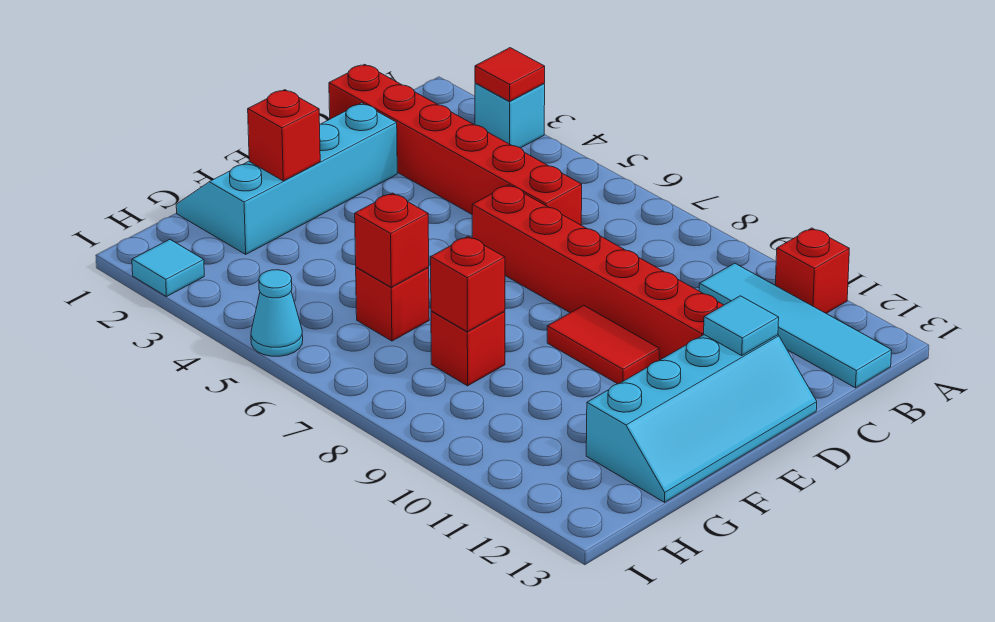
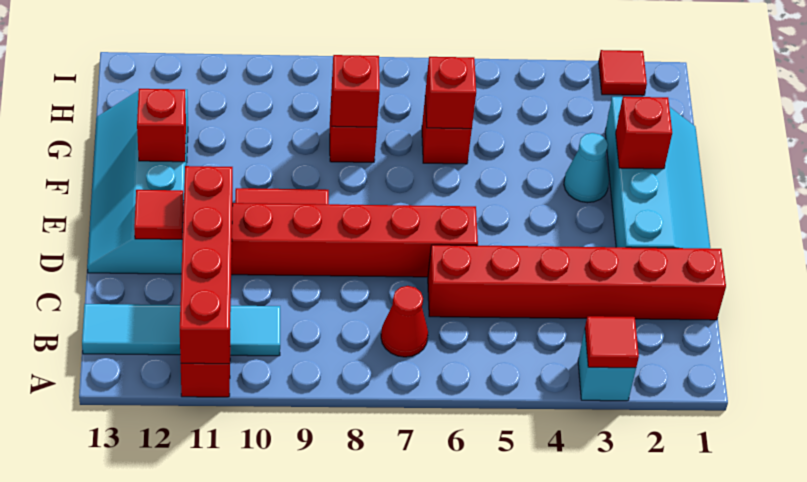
none -> red brick A11:D11 level 2
none -> red cone B7 level 1
cyan tile D12 level 2 -> red tile D12 level 2
none -> red brick F12 level 2
cyan tile I2 level 1 -> red tile I2 level 1
cyan cone I5 level 1 -> cyan cone F3 level 1

